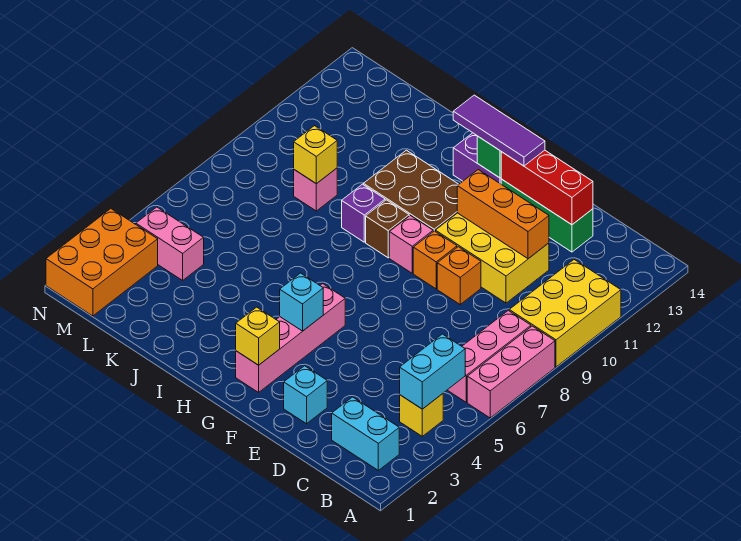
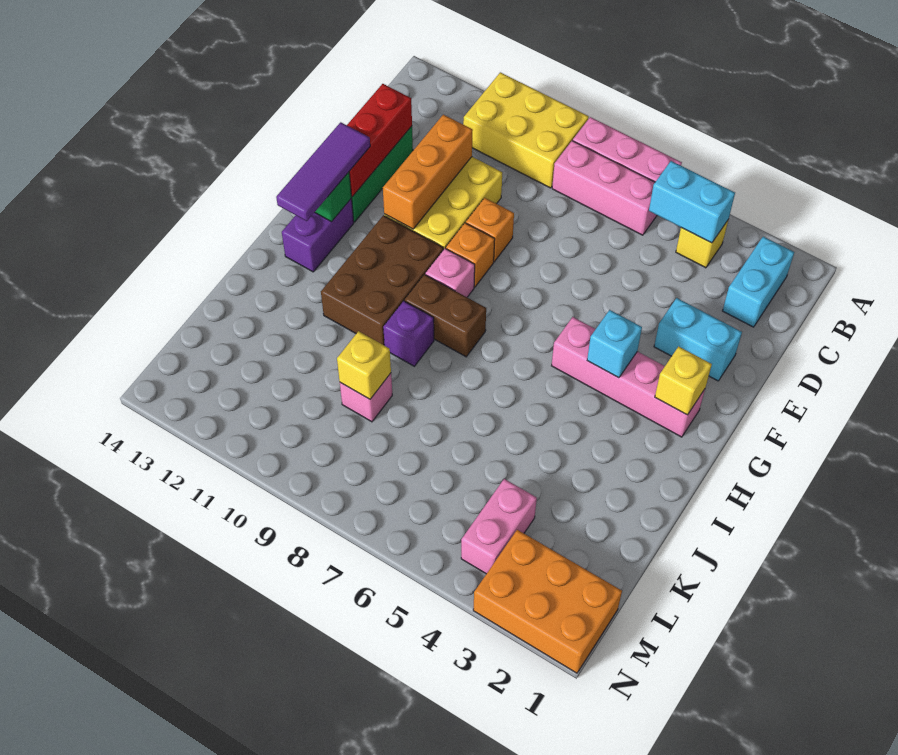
cyan brick E2 level 1 -> cyan brick E2:E3 level 1
brown brick H9 level 1 -> brown brick H8:H9 level 1

